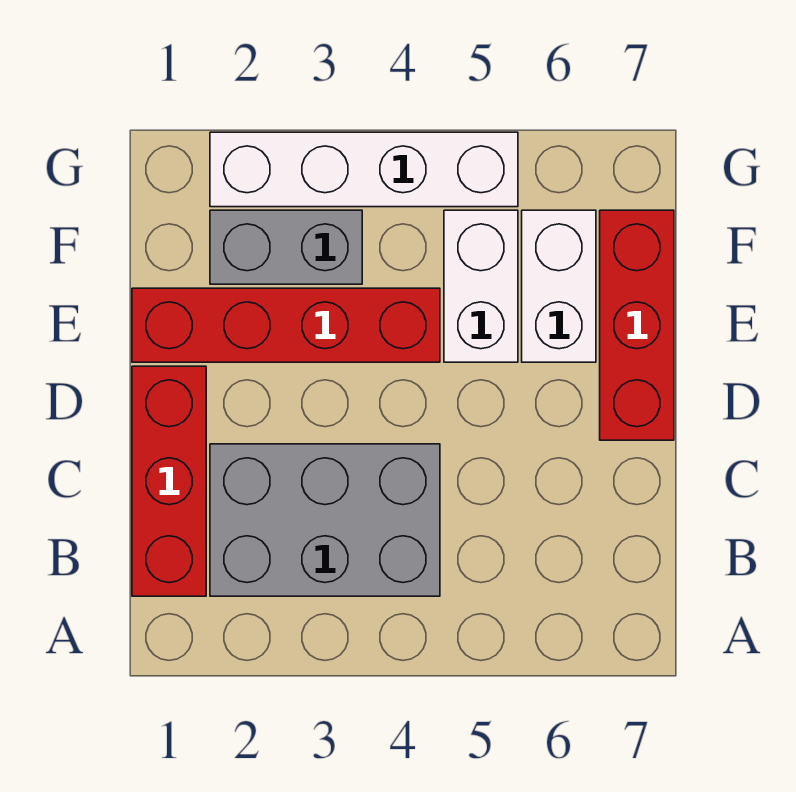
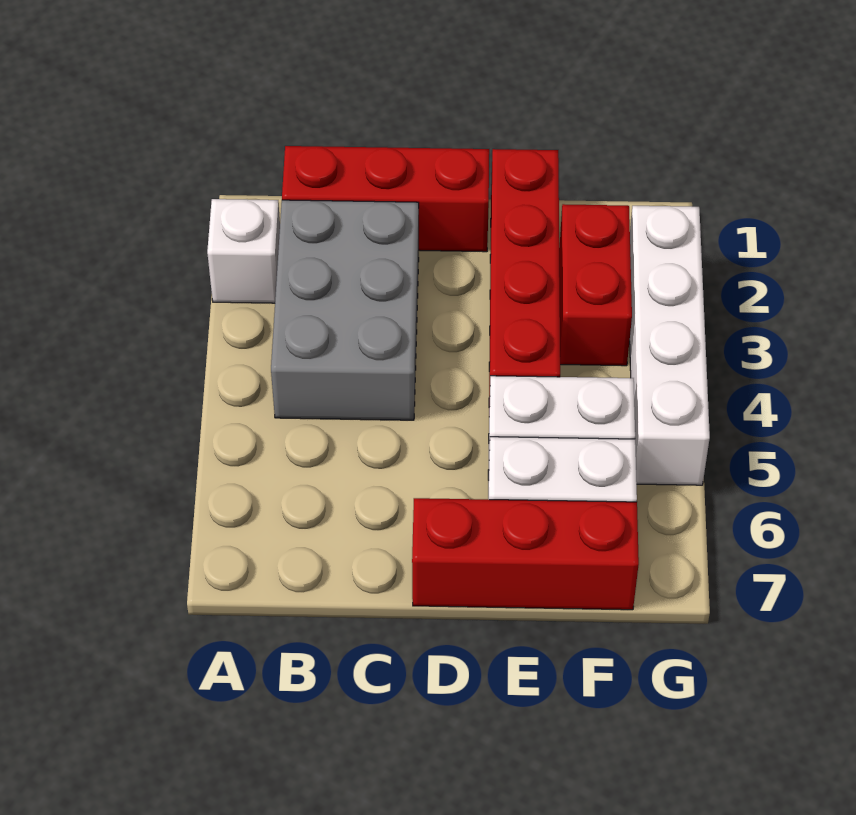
none -> white brick A2 level 1
grey brick F2:F3 level 1 -> red brick F2:F3 level 1

